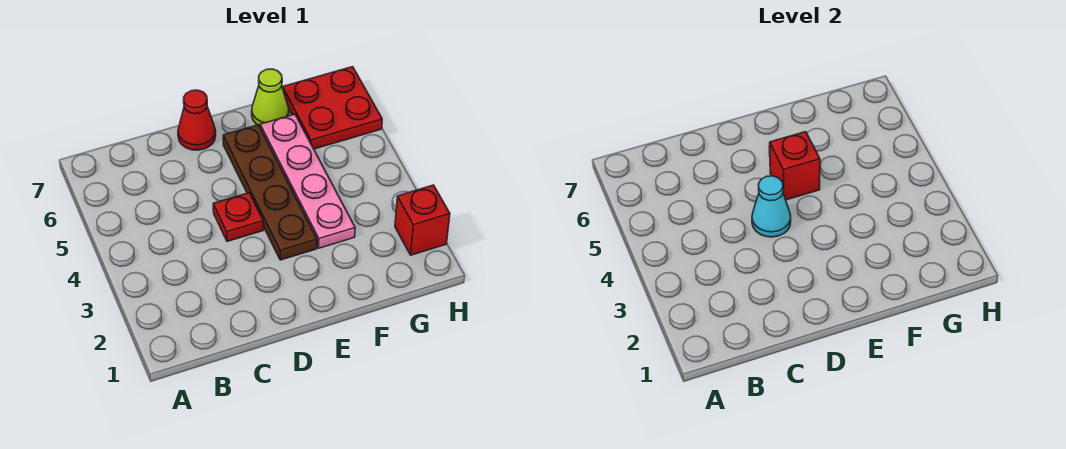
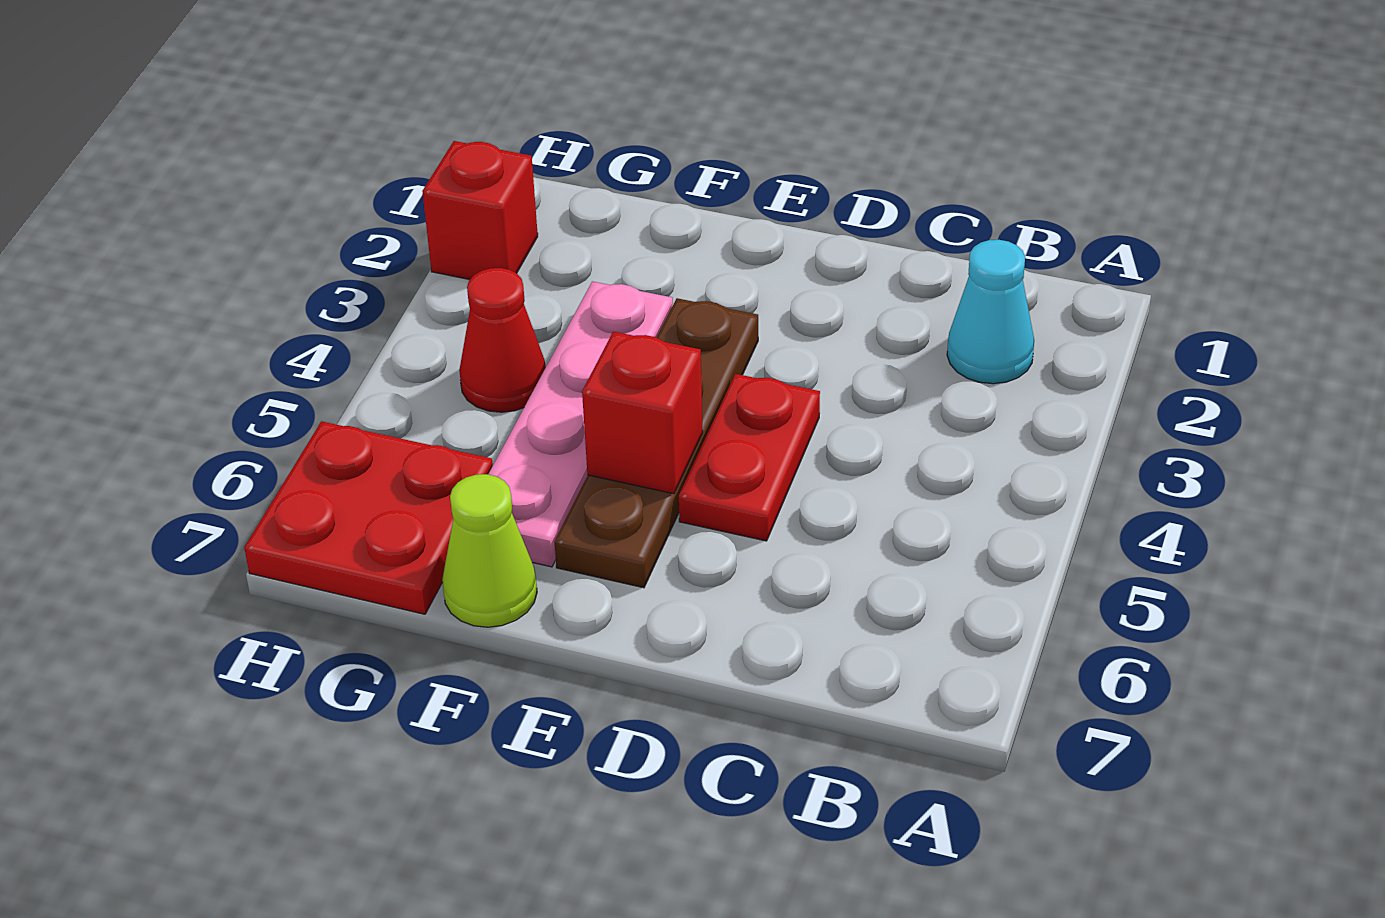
red plate D4 level 1 -> red plate D4:D5 level 1
cyan cone D4 level 2 -> cyan cone B2 level 1
red cone D7 level 1 -> red cone G4 level 1

